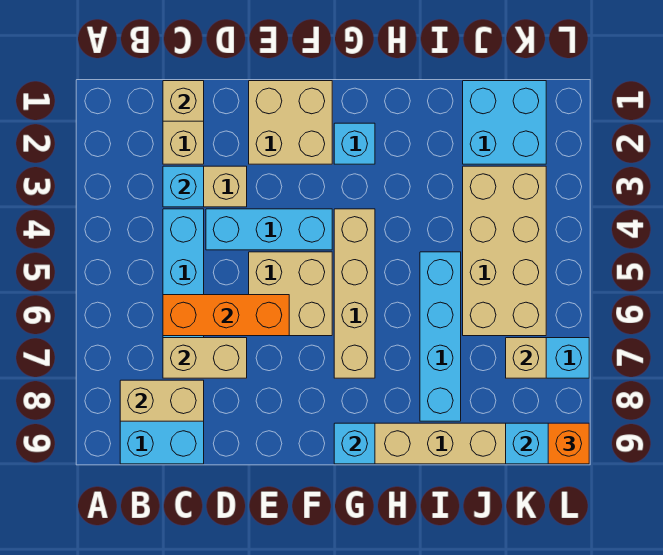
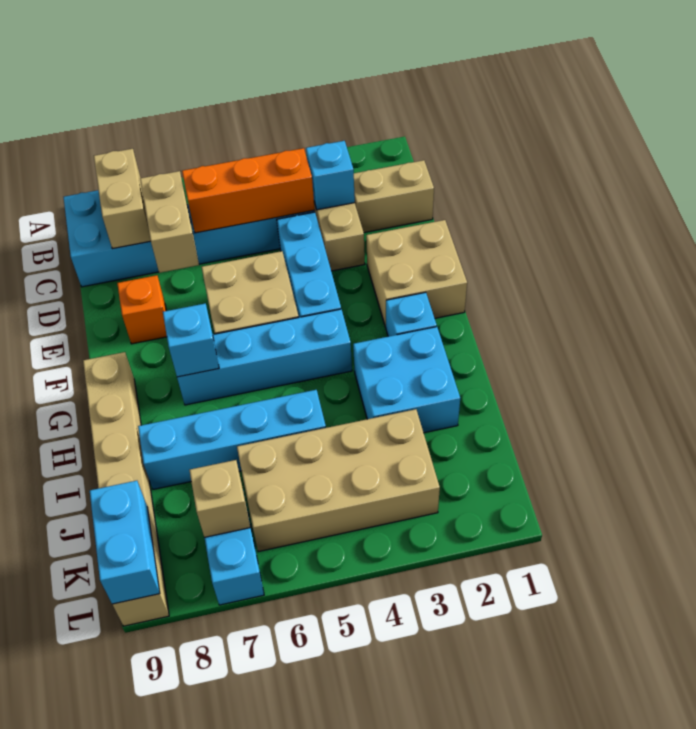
tan brick C1 level 2 -> none
orange brick C6:E6 level 2 -> orange brick C4:C6 level 2
tan brick G4:G7 level 1 -> cyan brick G4:G7 level 1
cyan brick G9 level 2 -> cyan brick G7 level 2
cyan brick J1:K2 level 1 -> cyan brick H2:I3 level 1
orange brick L9 level 3 -> orange brick E8 level 1

